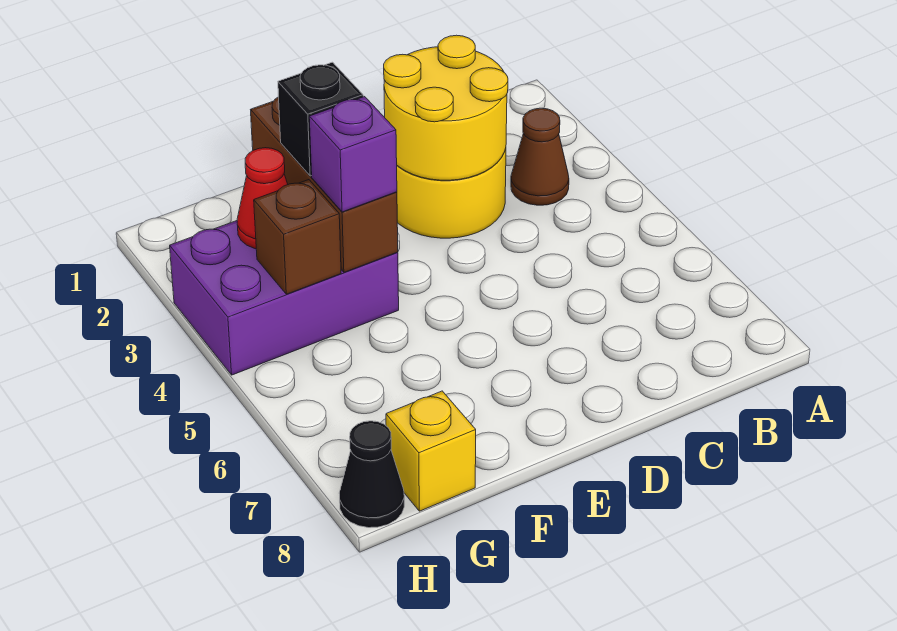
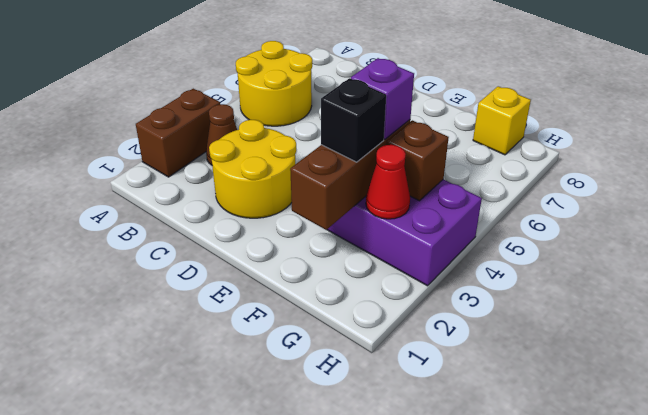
none -> brown brick A2:A3 level 1
yellow round brick C2:D3 level 2 -> yellow round brick A5:B6 level 1
black cone H8 level 1 -> none

